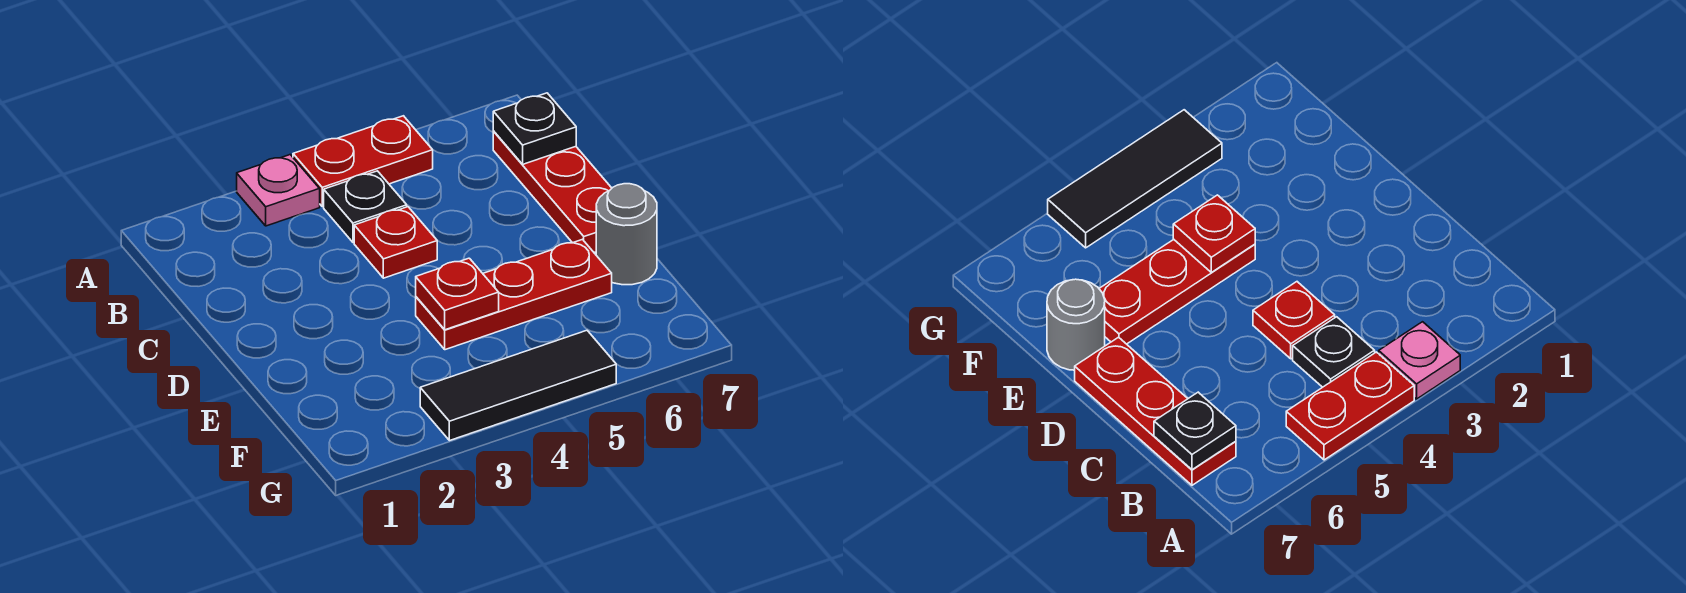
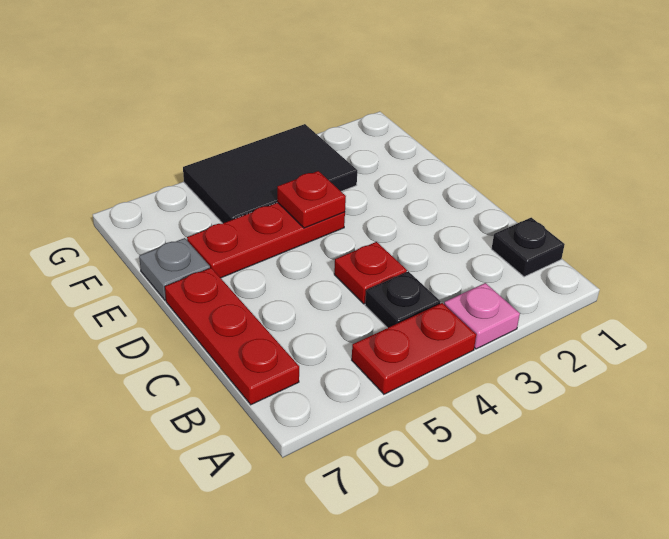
black plate B7 level 2 -> black plate B1 level 1
grey round brick E7 level 1 -> grey plate E7 level 1
black tile G3:G5 level 1 -> black tile F3:G5 level 1

